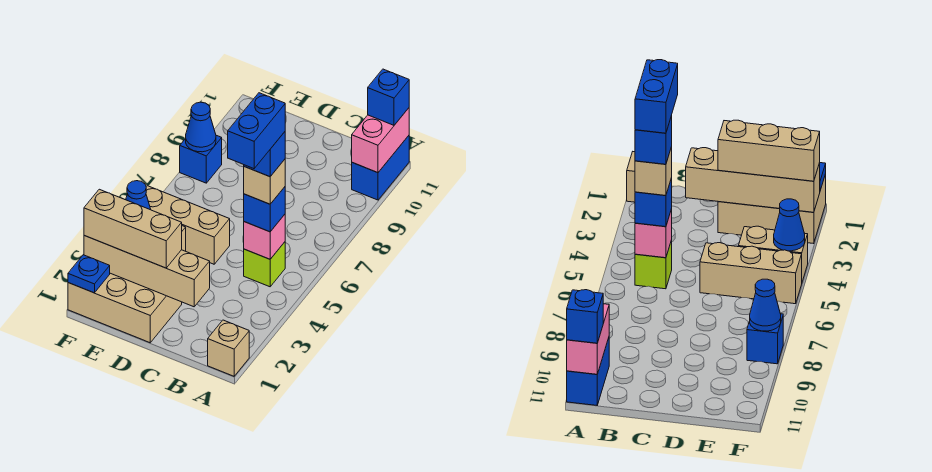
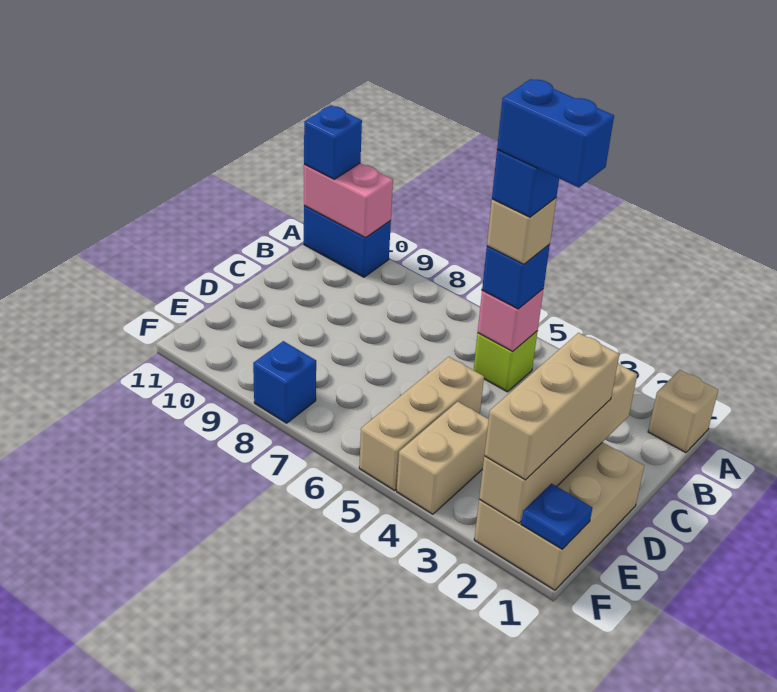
blue cone F4 level 2 -> none
blue cone F8 level 2 -> none

